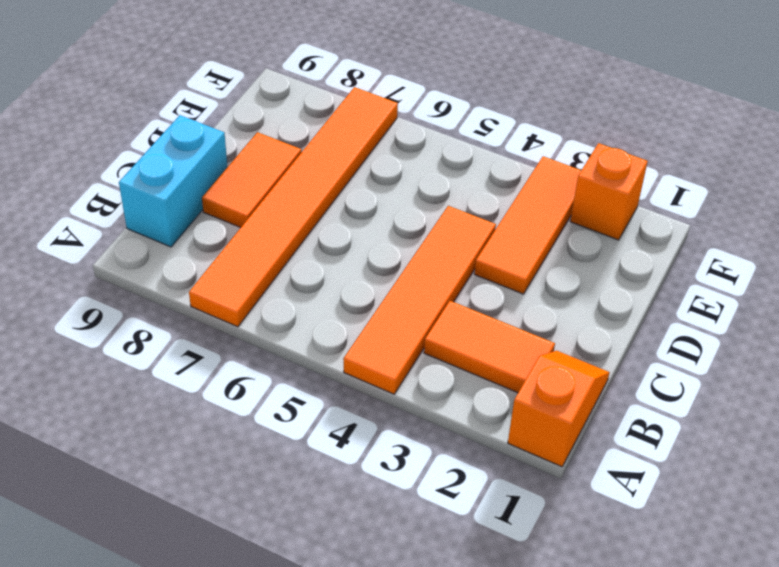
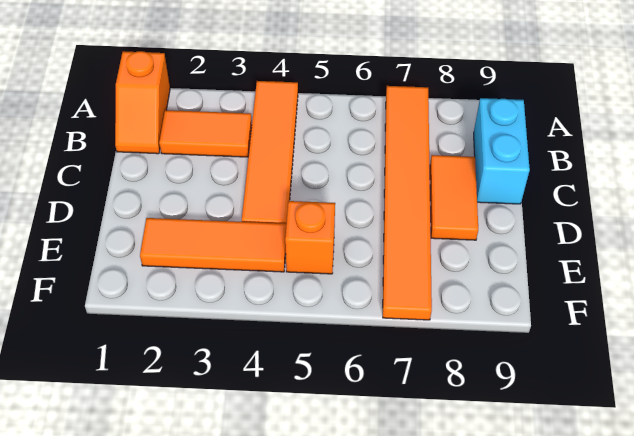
orange tile D3:F3 level 1 -> orange tile E2:E4 level 1
orange brick F2 level 1 -> orange brick E5 level 1

